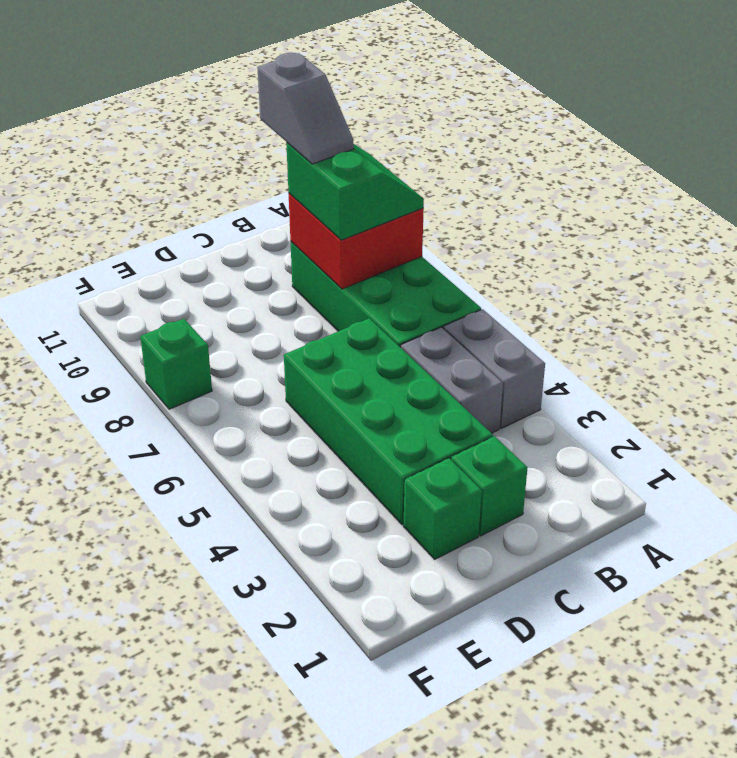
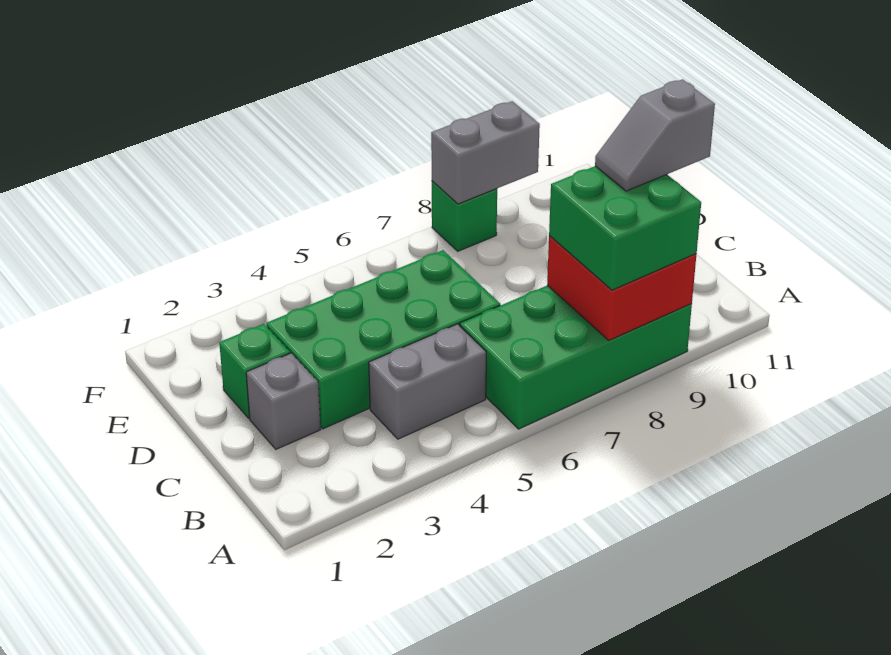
grey brick A4:A5 level 1 -> grey brick F8:F9 level 2
green slope A8:B9 level 3 top B -> green brick A8:B9 level 3
green brick C2 level 1 -> grey brick C2 level 1

